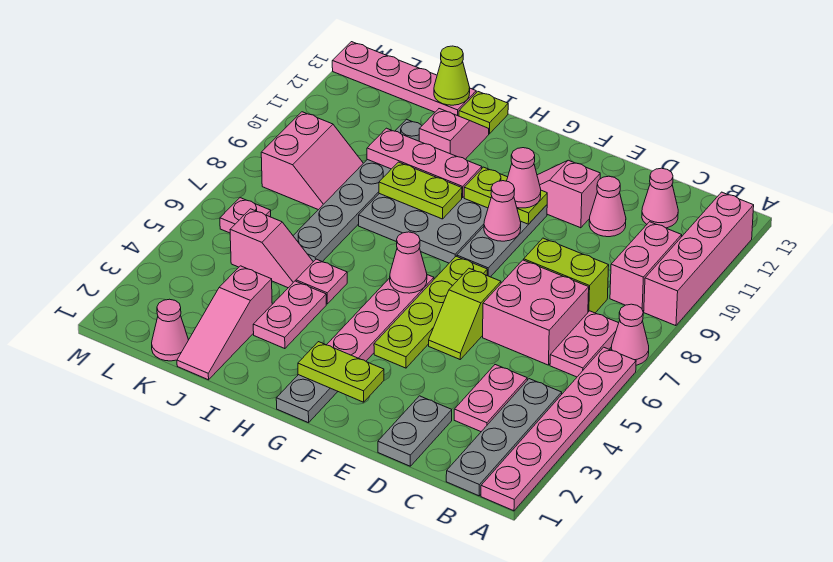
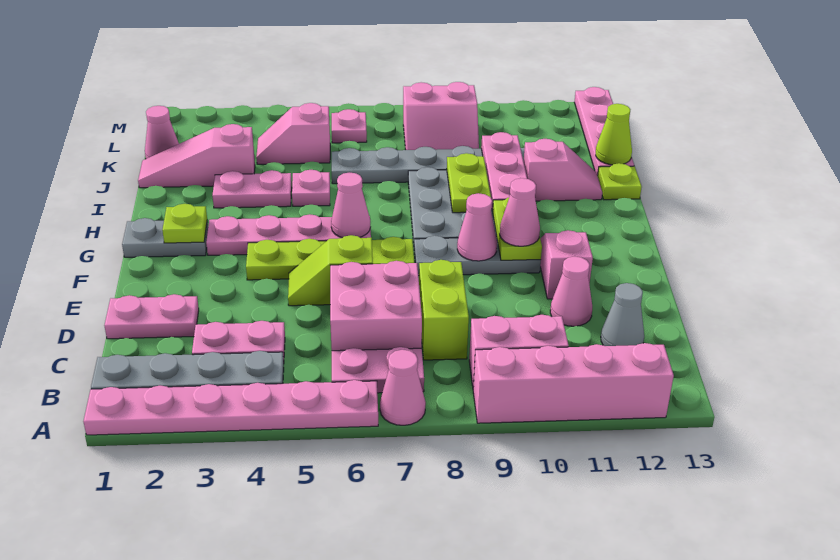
pink cone C12 level 1 -> grey cone C12 level 1
grey plate D1:D2 level 1 -> pink plate D1:D2 level 1
lime plate F2:G2 level 2 -> lime plate G2 level 2
pink slope J5:K5 level 1 top K -> pink slope K4:K5 level 1 top 5

